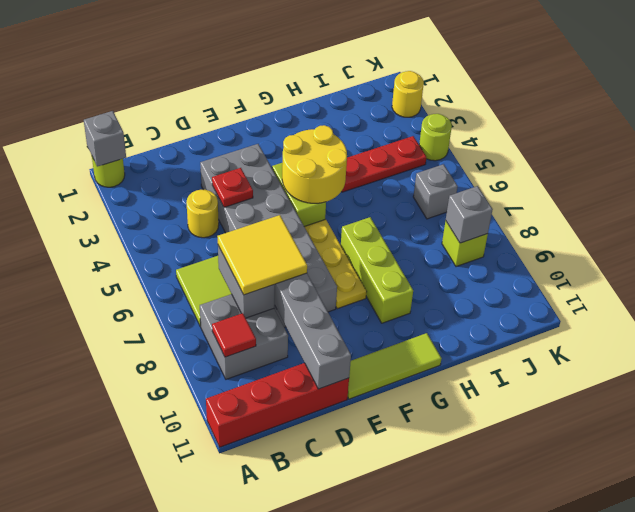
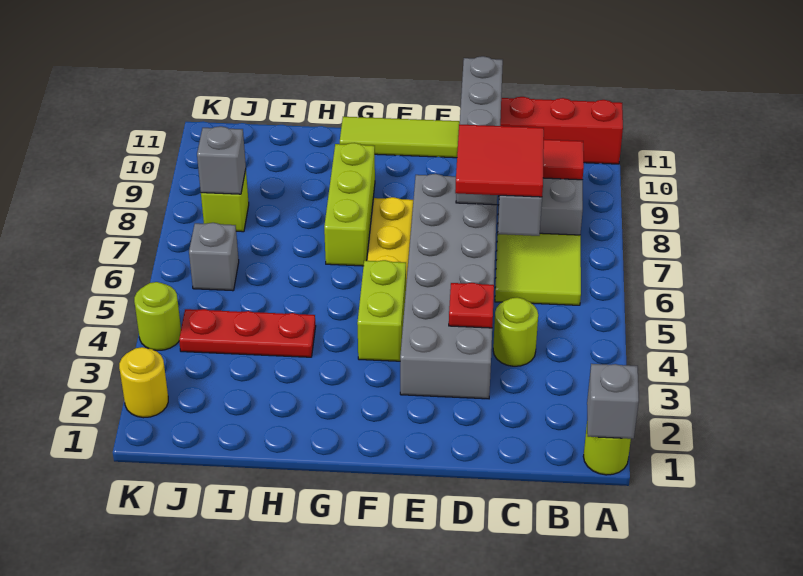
yellow round brick C4 level 1 -> lime round brick C4 level 1
yellow tile C7:D8 level 3 -> red tile C7:D8 level 3
yellow round brick F4:G5 level 2 -> none

